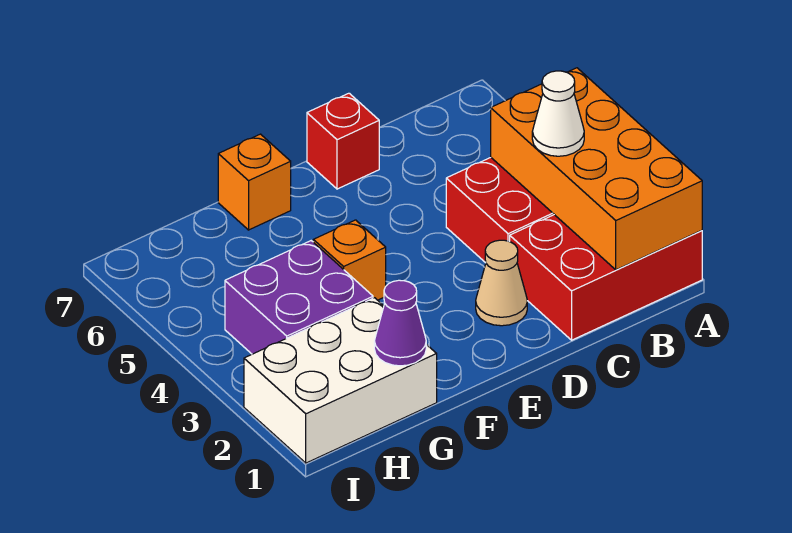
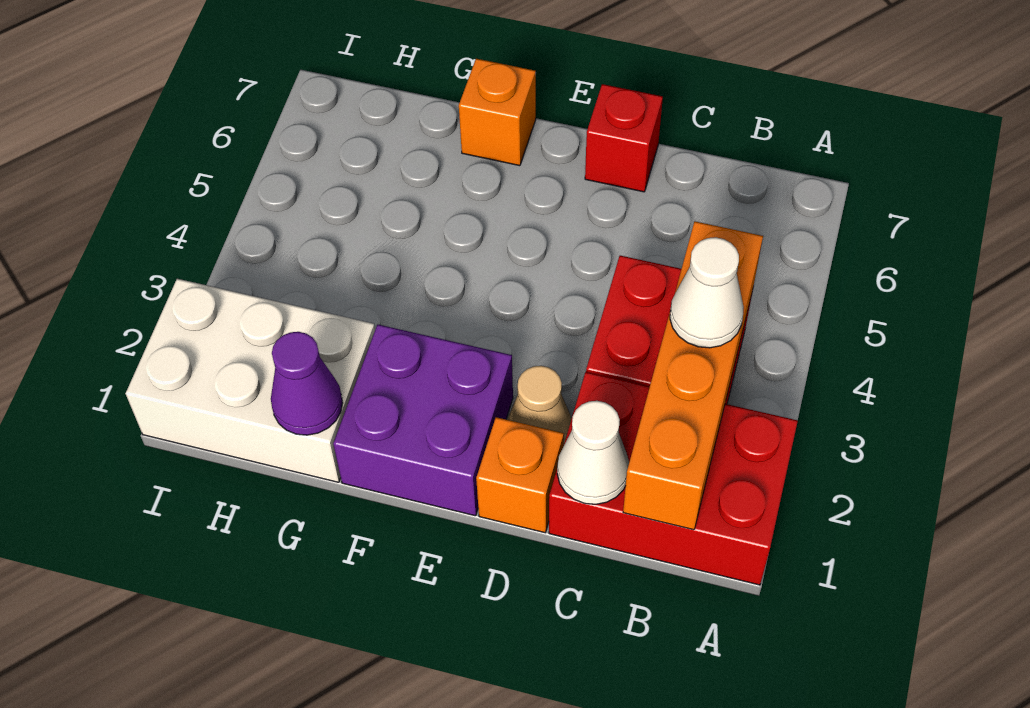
orange brick A1:B4 level 2 -> orange brick B1:B4 level 2
none -> white cone C1 level 2
orange brick F4 level 1 -> orange brick D1 level 1
purple brick G3:H4 level 1 -> purple brick E1:F2 level 1

